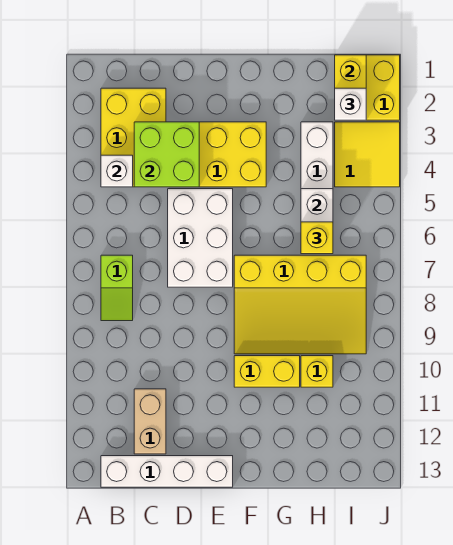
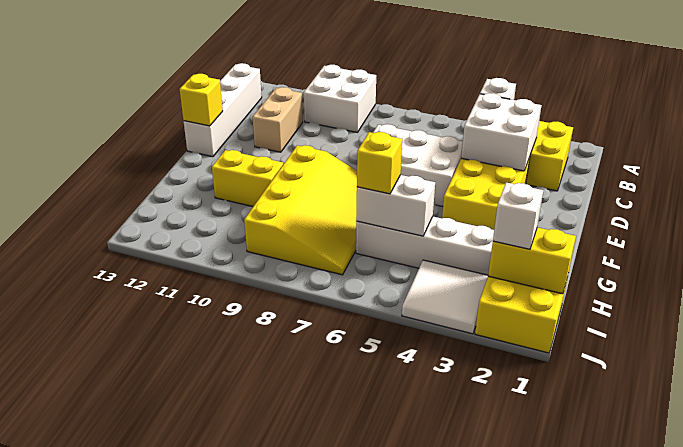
none -> white brick A9:B10 level 1
lime slope B7:B8 level 1 top 7 -> none
lime brick C3:D4 level 2 -> white brick C3:D4 level 2
tan brick C11:C12 level 1 -> tan brick C11:D11 level 1
yellow slope F7:I9 level 1 top 7 -> yellow slope F7:I9 level 1 top 9
yellow brick F10:G10 level 1 -> yellow brick G10:G11 level 1
yellow brick H10 level 1 -> yellow brick E13 level 2
yellow tile I3:J4 level 1 -> white tile I3:J4 level 1

